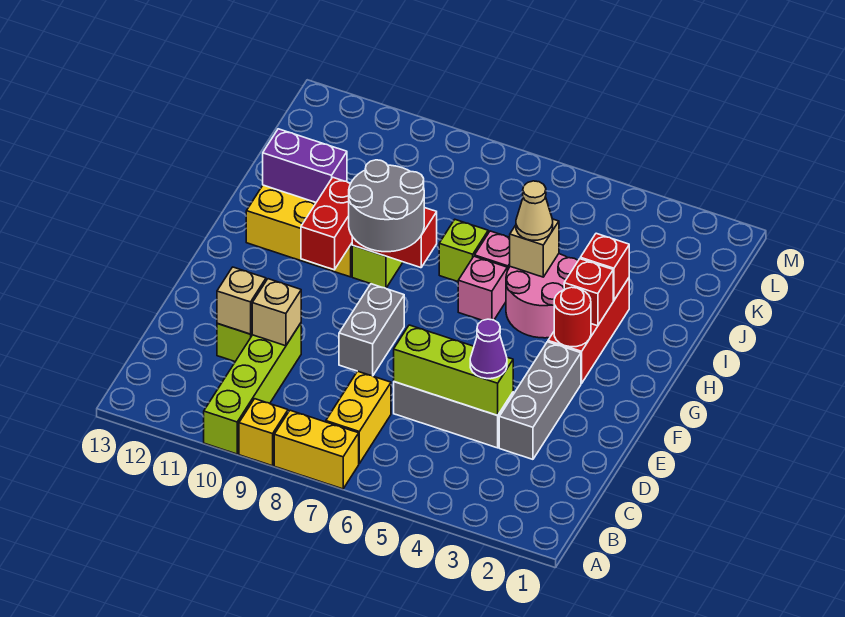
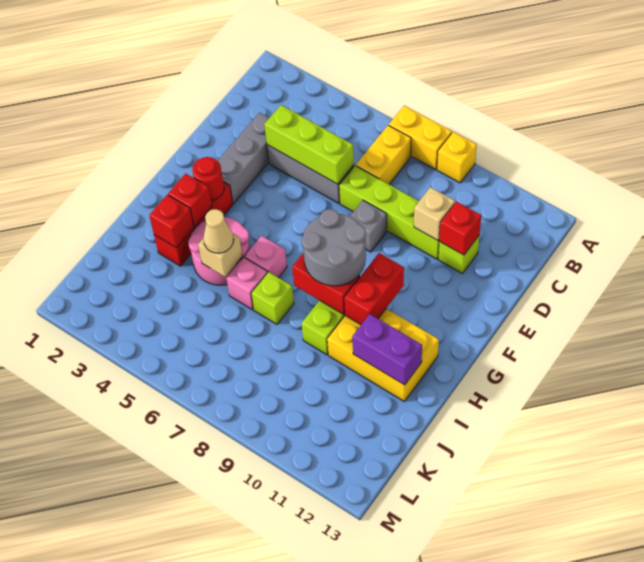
lime brick A10:D10 level 1 -> lime brick D7:D10 level 1
purple cone D4 level 3 -> none
tan brick D11 level 2 -> red brick D11 level 2
grey brick E8:F8 level 1 -> grey brick E8 level 1

